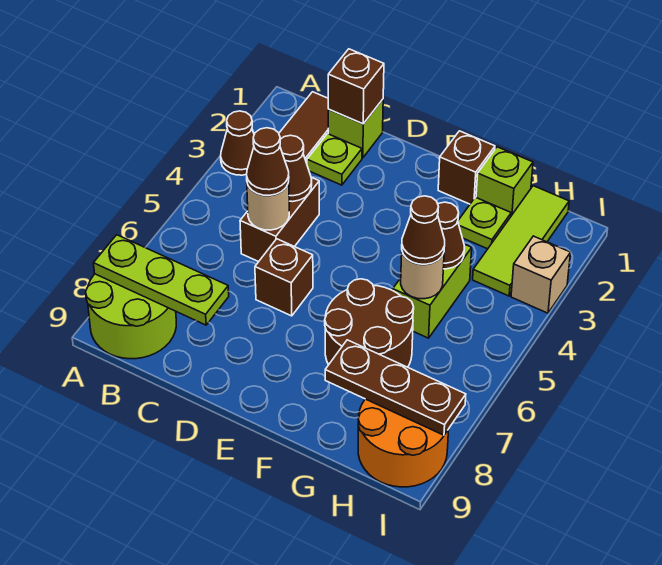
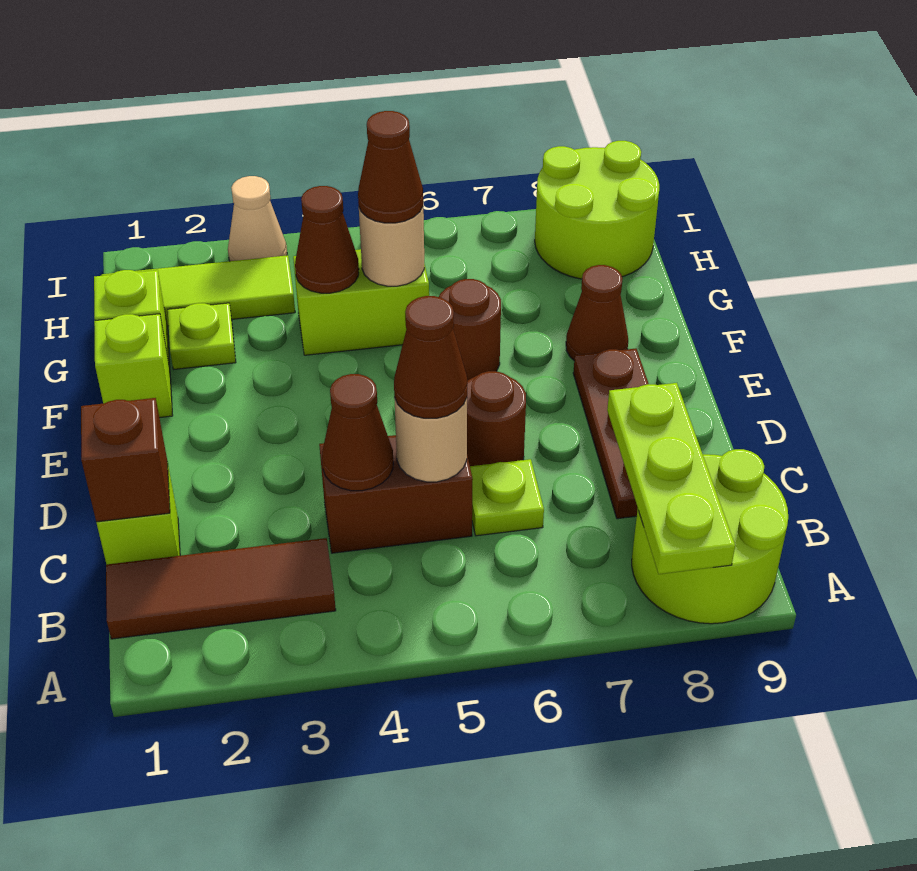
brown cone A3 level 1 -> brown cone F8 level 1
lime plate C2 level 1 -> lime plate C6 level 1
brown brick D6 level 1 -> brown round brick D6 level 1
brown brick F1 level 1 -> lime brick F1 level 1
brown round brick F6:G7 level 1 -> brown round brick F6 level 1
brown plate G8:I8 level 2 -> brown plate C8:E8 level 1
orange round brick H8:I9 level 1 -> lime round brick H8:I9 level 1
tan brick I3 level 1 -> tan cone I3 level 1

